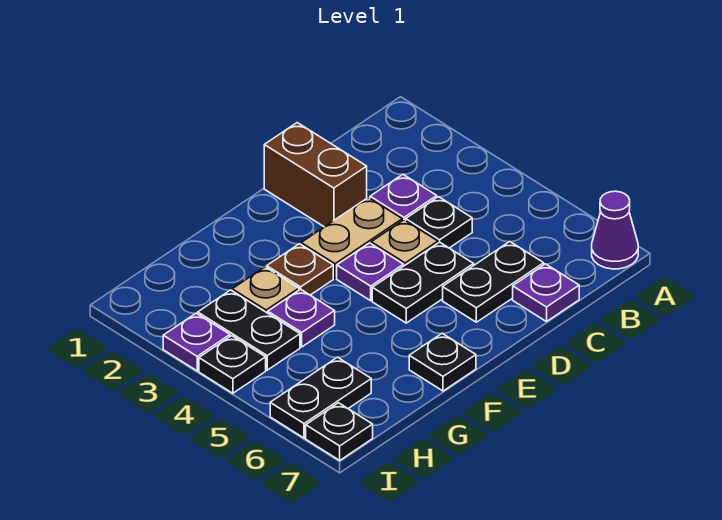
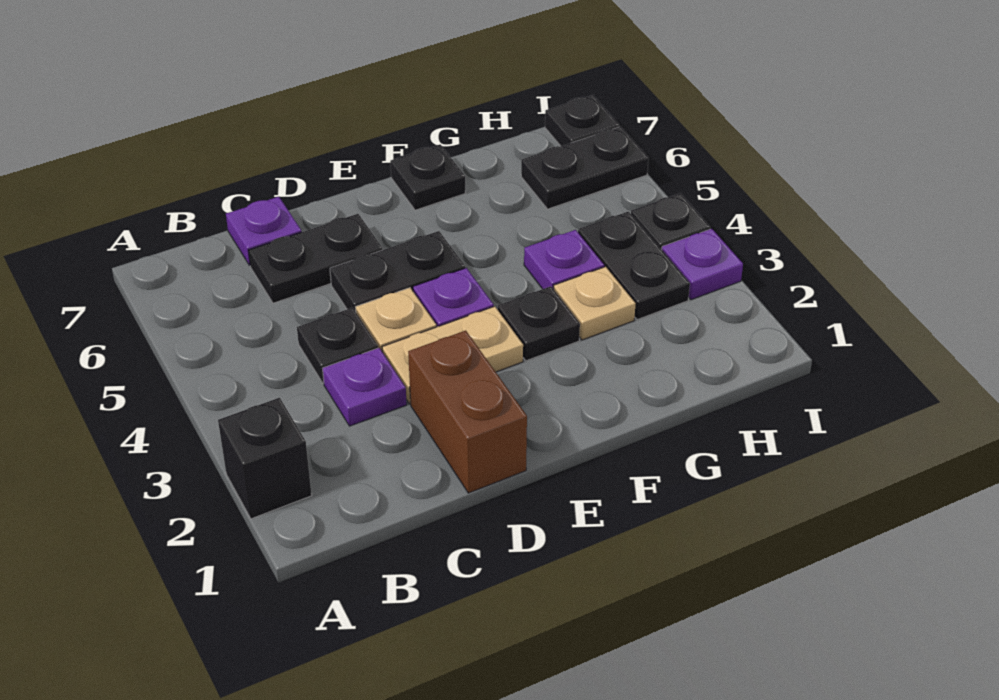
none -> black brick A2 level 1
purple cone A7 level 1 -> none
brown plate F3 level 1 -> black plate F3 level 1

